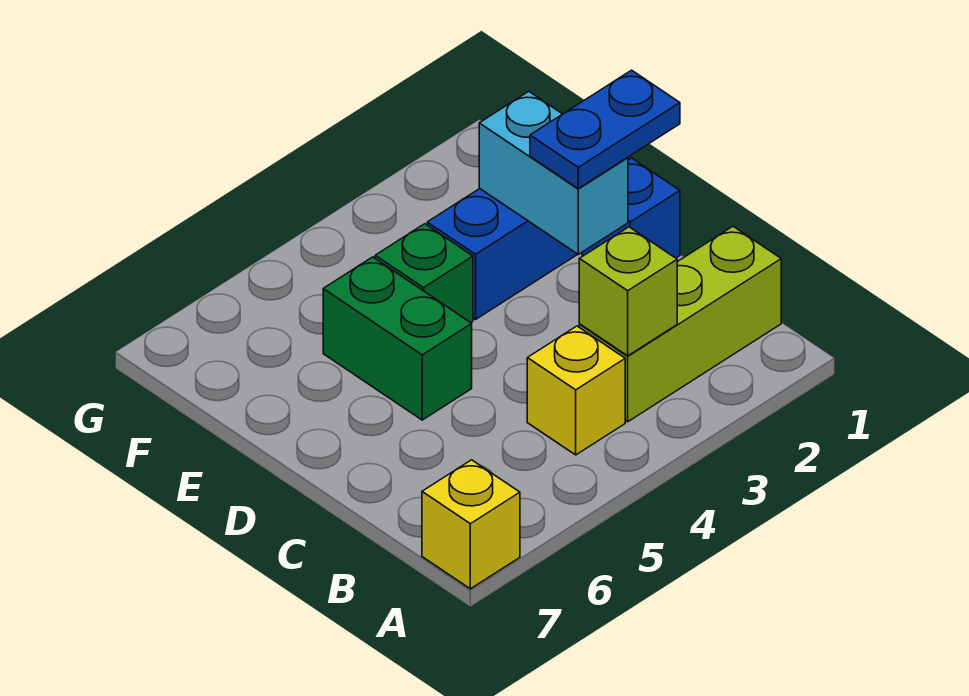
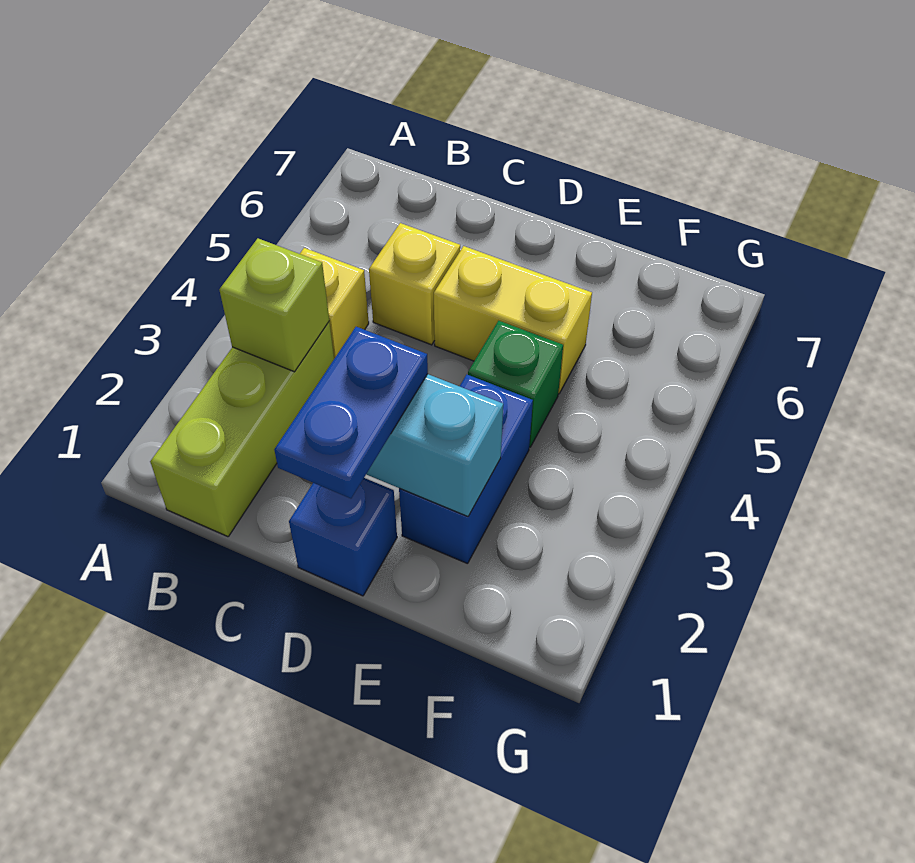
yellow brick A7 level 1 -> yellow brick C5 level 1
green brick D5:E5 level 1 -> yellow brick D5:E5 level 1

